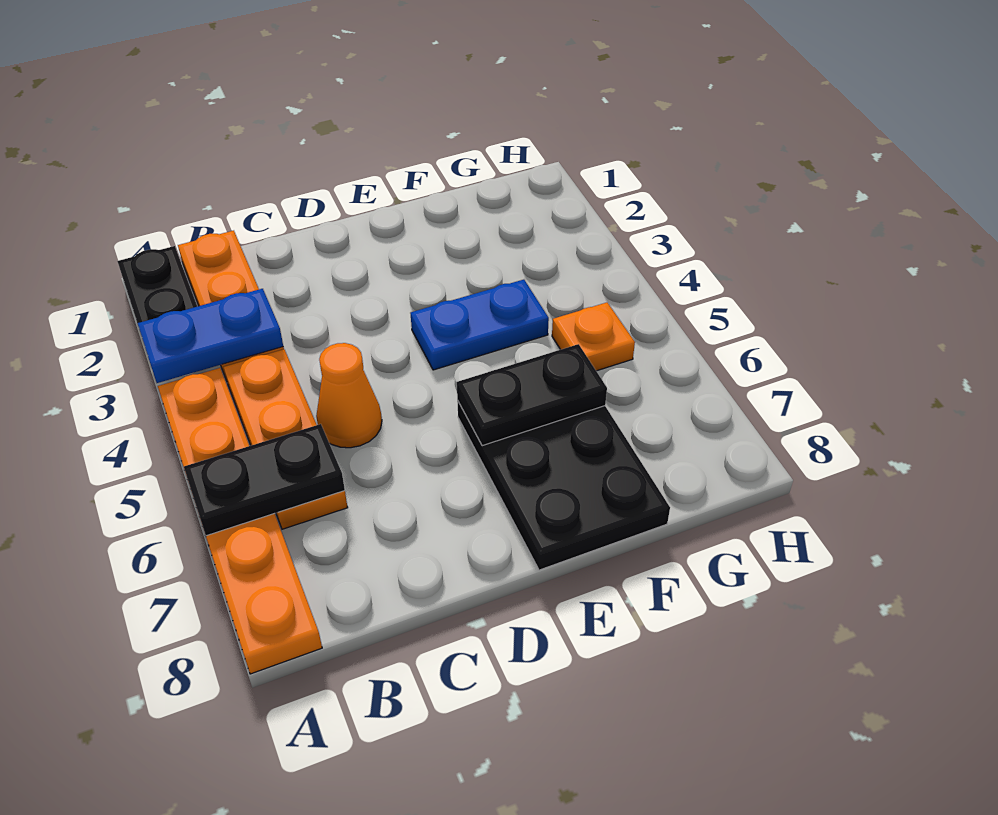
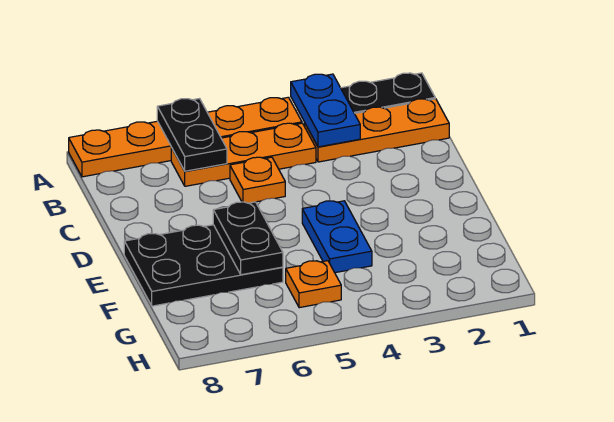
orange cone C5 level 1 -> orange plate C5 level 1

